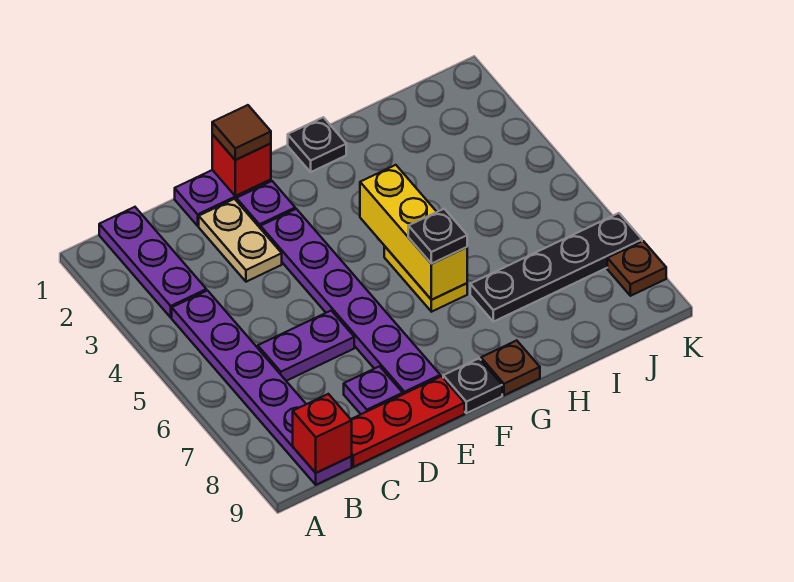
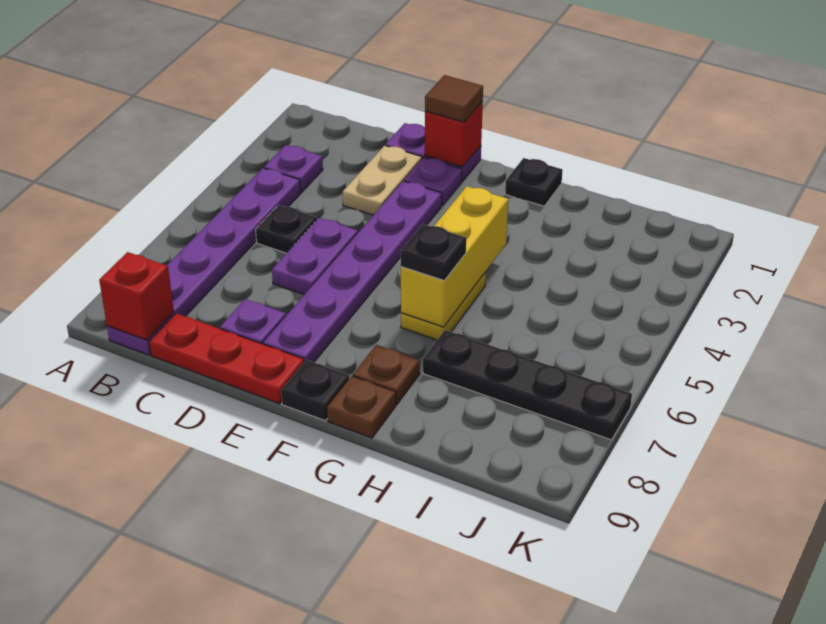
purple plate B1:B3 level 1 -> purple plate B3 level 1
none -> black plate C5 level 1
purple plate C6:D6 level 1 -> purple plate D5:D6 level 1
brown plate K8 level 1 -> brown plate G8 level 1

